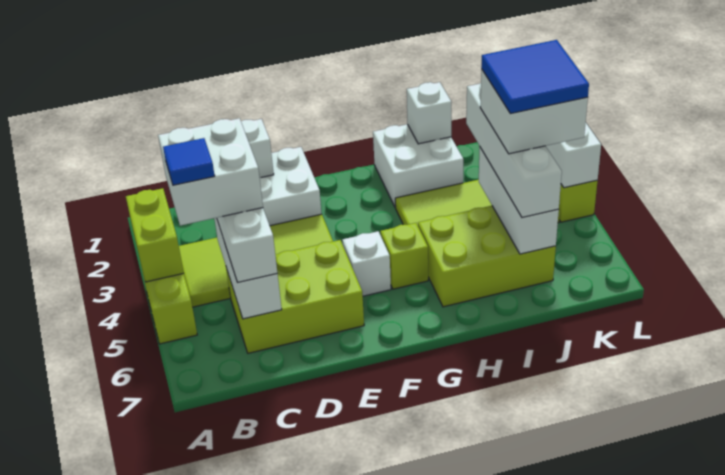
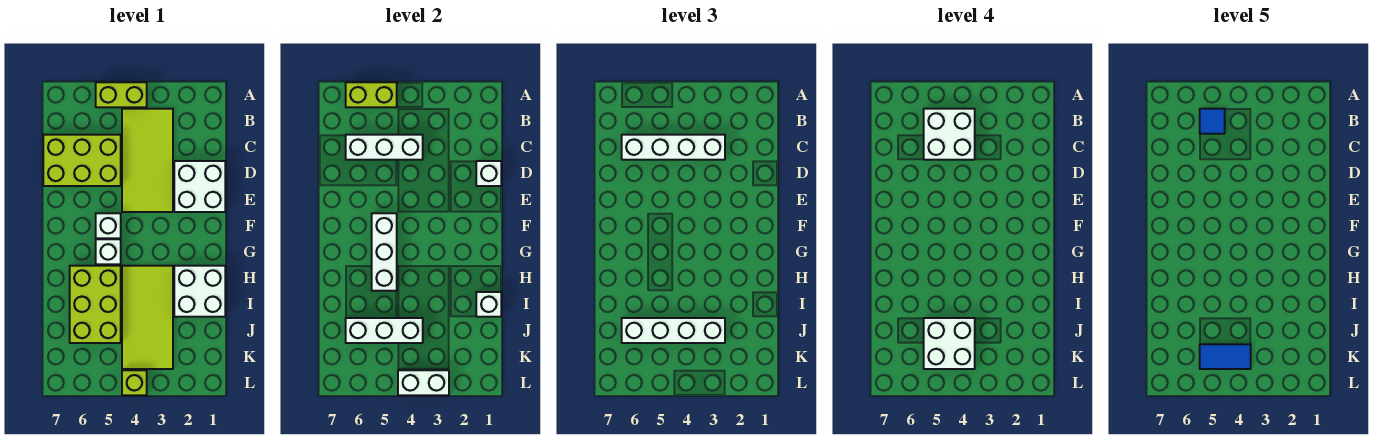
lime brick A3:A4 level 2 -> lime brick A5:A6 level 2
lime brick C5:E6 level 1 -> lime brick C5:D7 level 1
none -> white brick F5:H5 level 2
lime brick G5 level 1 -> white brick G5 level 1
blue tile J4:K5 level 5 -> blue tile K4:K5 level 5

